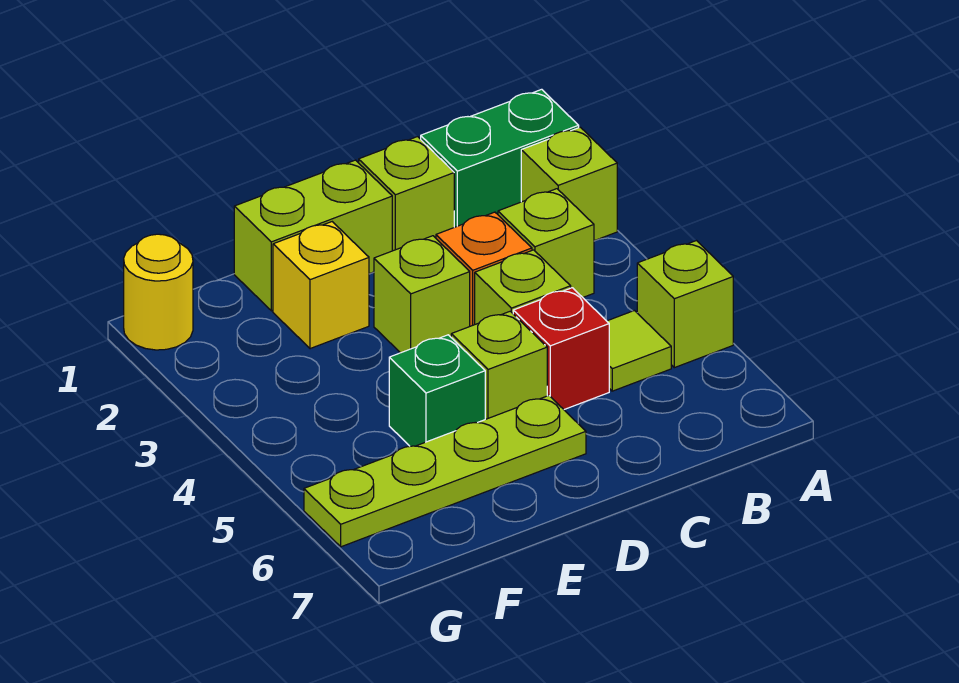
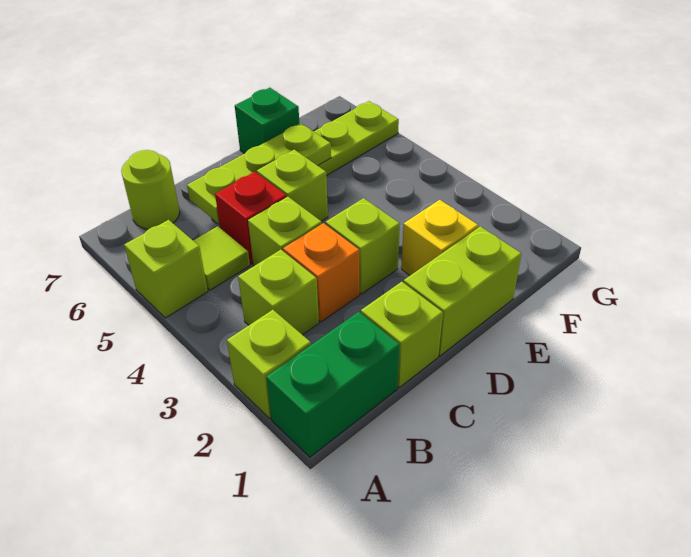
none -> lime round brick B7 level 1
none -> lime plate C6:E6 level 2
green brick E5 level 1 -> green brick E7 level 1
yellow round brick G1 level 1 -> none

